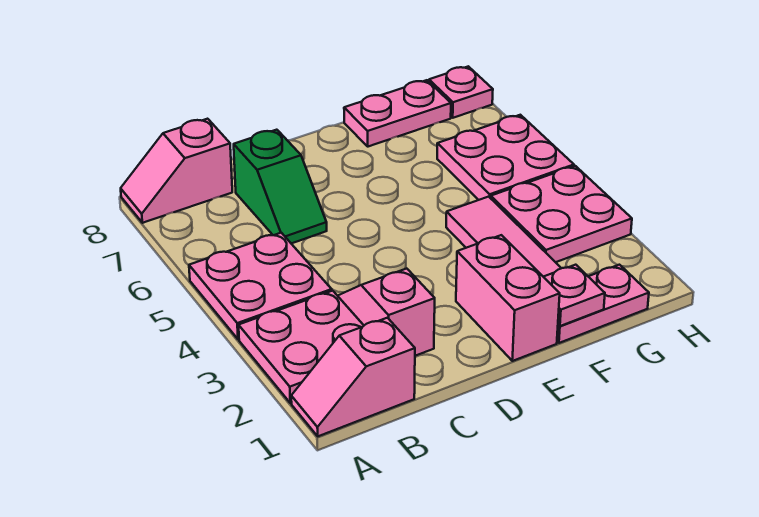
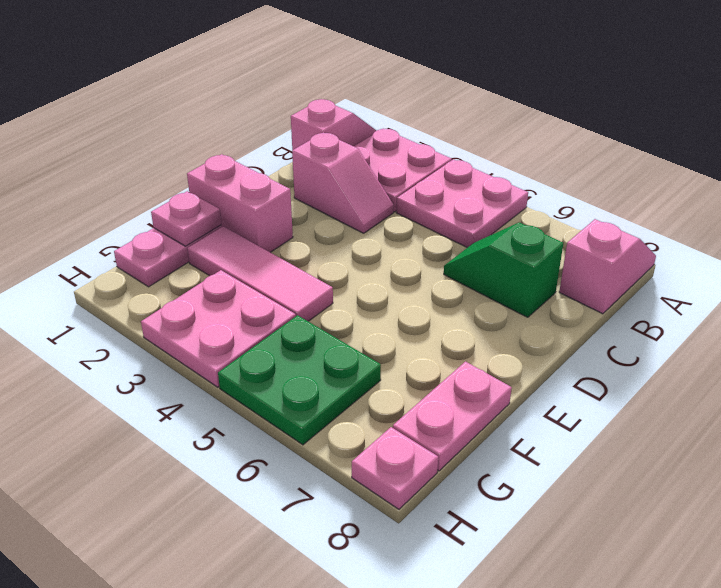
pink plate G5:H6 level 1 -> green plate G5:H6 level 1

